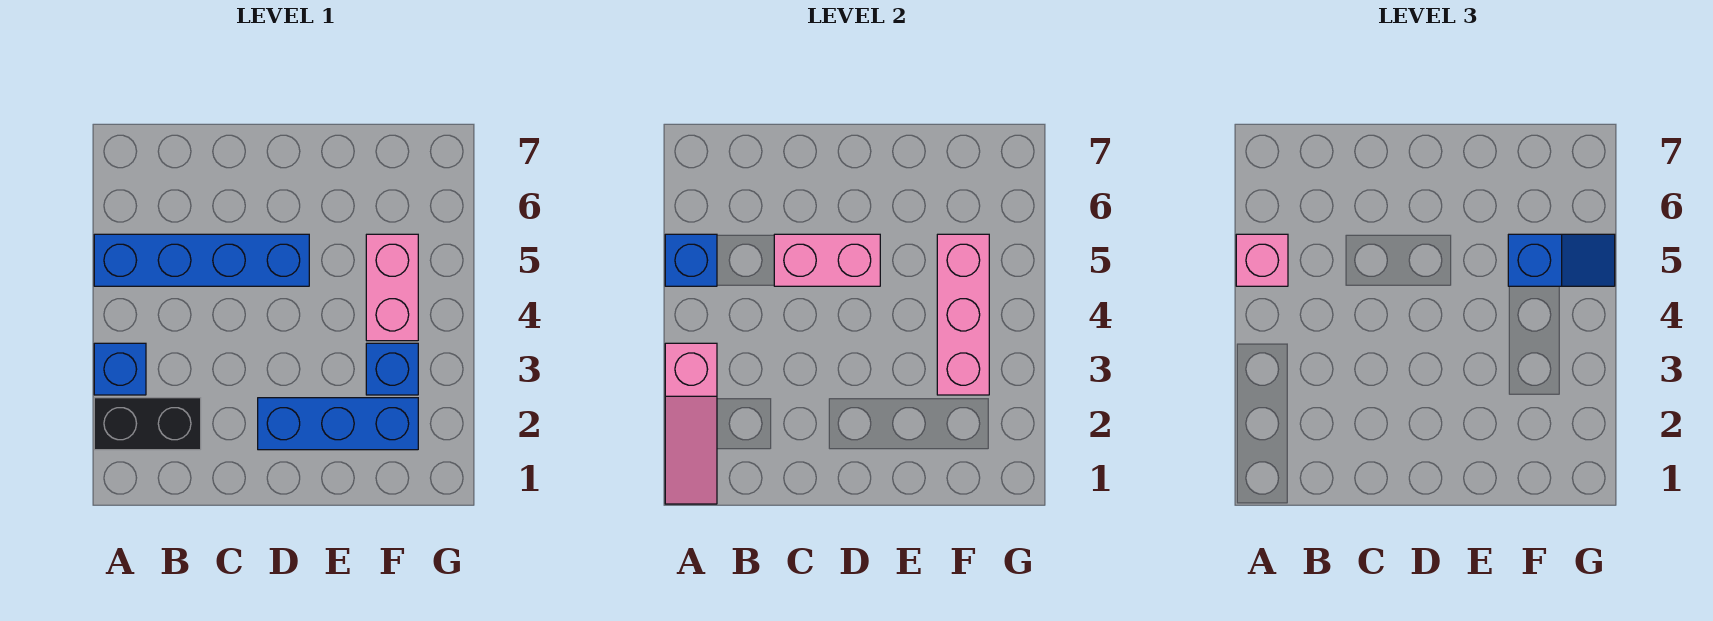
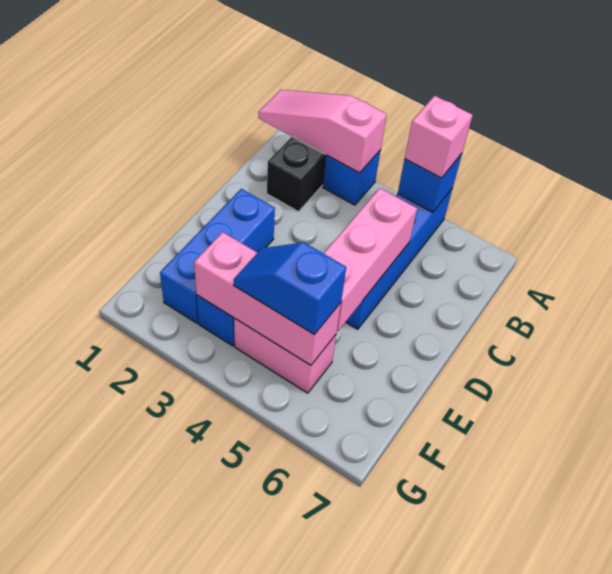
pink brick C5:D5 level 2 -> pink brick C5:E5 level 2
blue slope F5:G5 level 3 top F -> blue slope F4:F5 level 3 top 5

